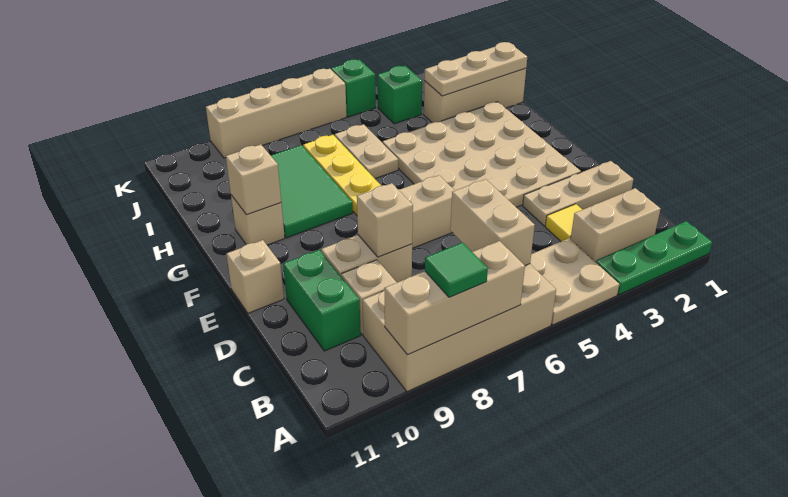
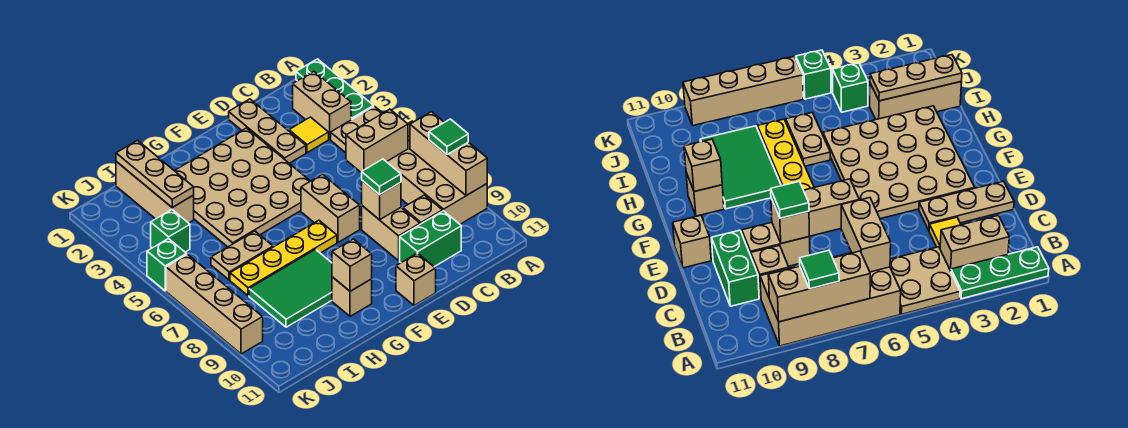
none -> green tile D8 level 3

